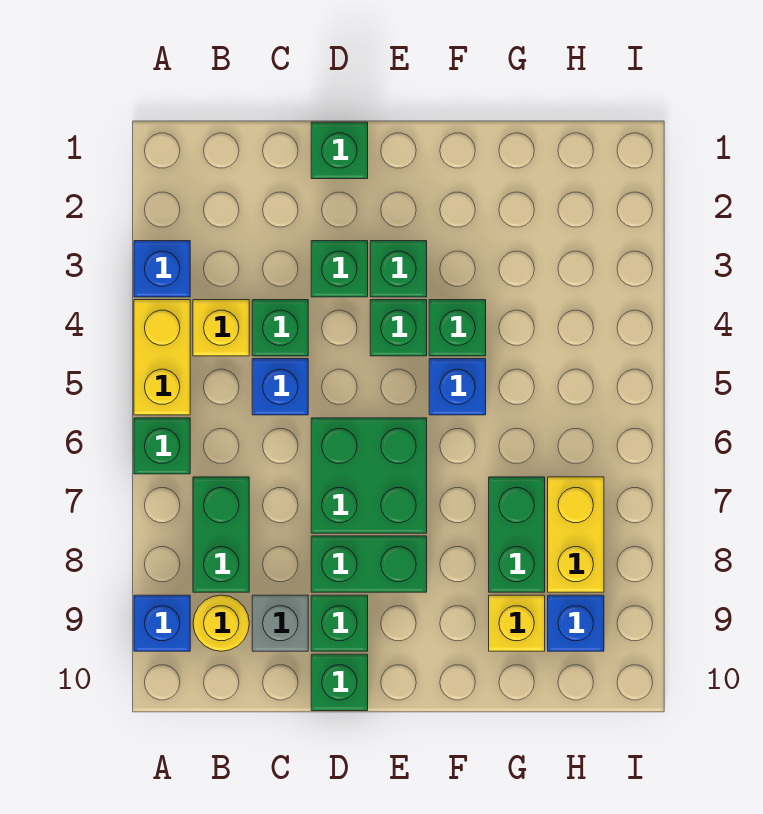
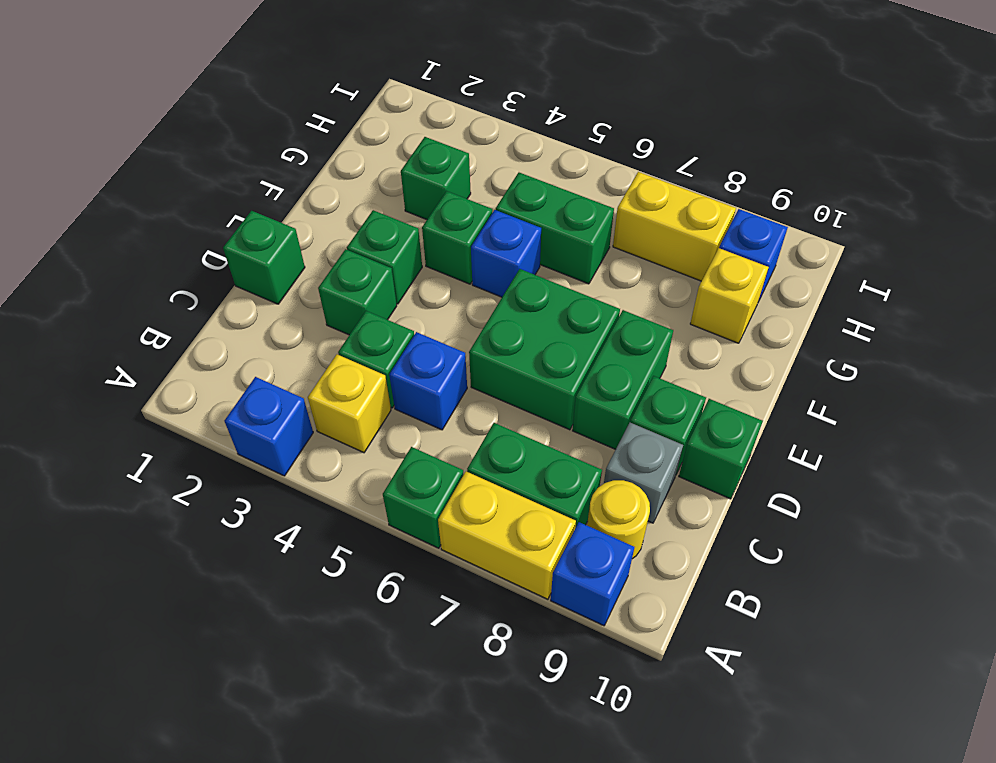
yellow brick A4:A5 level 1 -> yellow brick A7:A8 level 1
green brick E4 level 1 -> green brick G3 level 1
green brick G7:G8 level 1 -> green brick G5:G6 level 1

